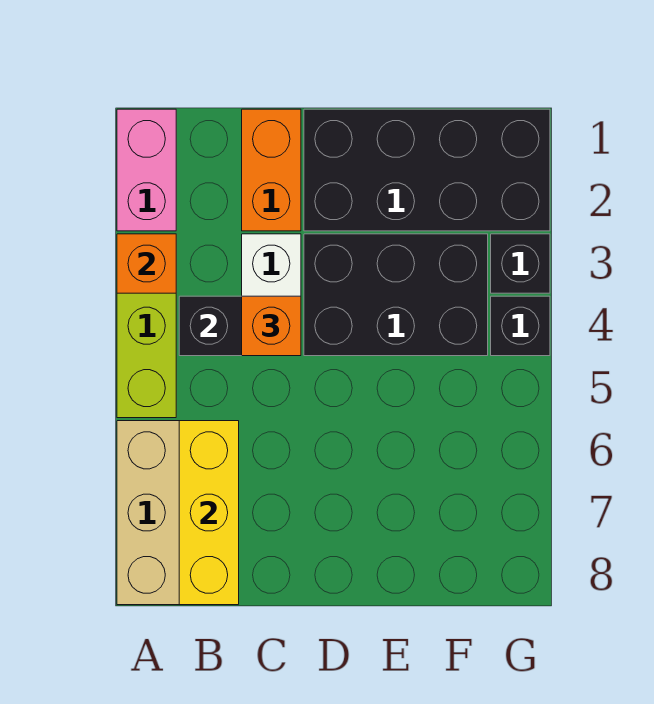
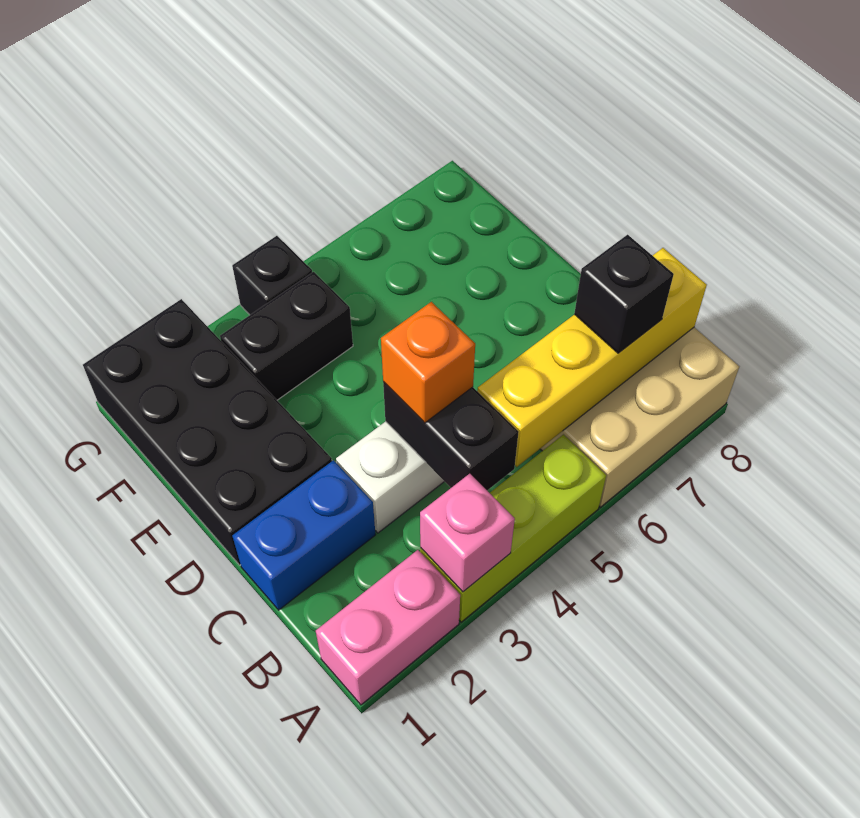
orange brick A3 level 2 -> pink brick A3 level 2
yellow brick B6:B8 level 2 -> yellow brick B5:B8 level 2
orange brick C1:C2 level 1 -> blue brick C1:C2 level 1
black brick D3:F4 level 1 -> black brick F3:F4 level 1
black brick G3 level 1 -> black brick B7 level 3

